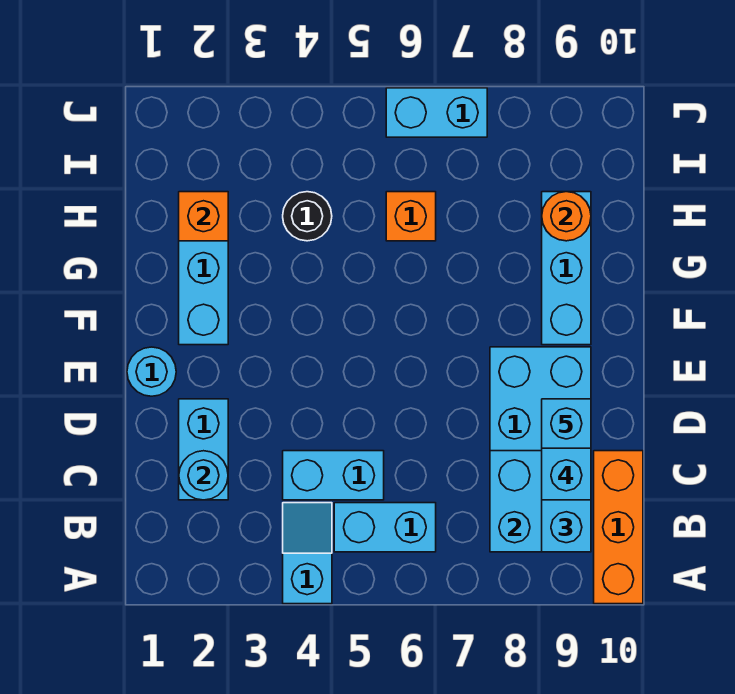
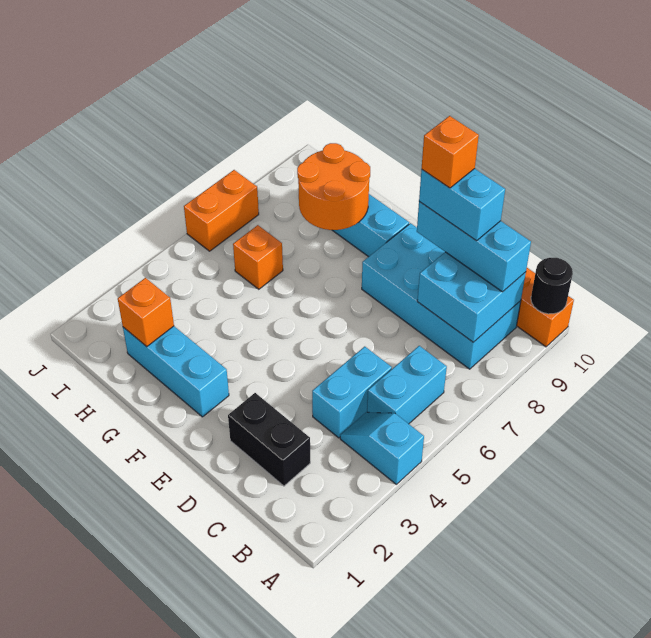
cyan brick C2:D2 level 1 -> black brick C2:D2 level 1
cyan round brick C2 level 2 -> none
cyan brick D9 level 5 -> orange brick D9 level 5
cyan round brick E1 level 1 -> none
black round brick H4 level 1 -> black round brick A10 level 2
orange round brick H9 level 2 -> orange round brick G8:H9 level 2
cyan brick J6:J7 level 1 -> orange brick J6:J7 level 1

